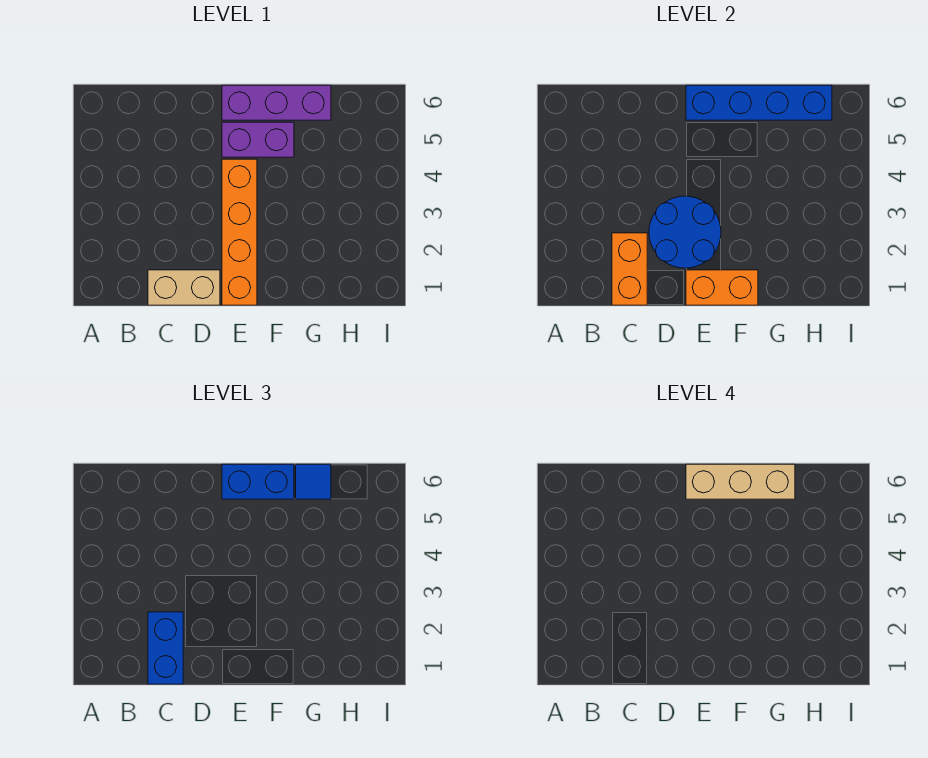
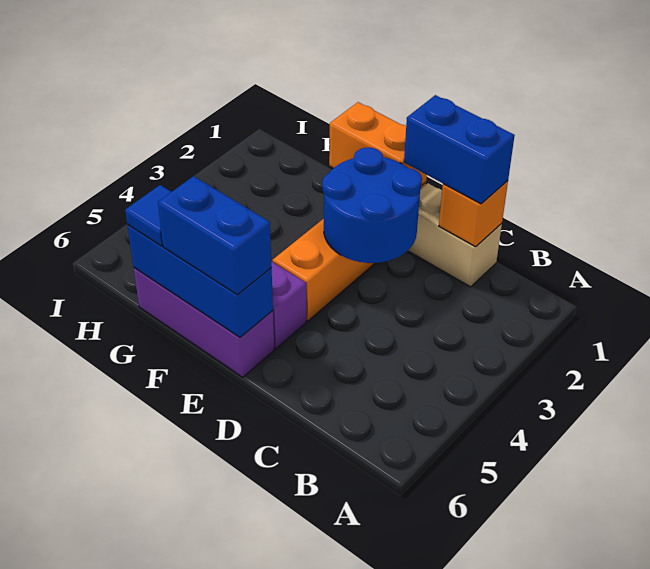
orange brick C1:C2 level 2 -> orange brick C1 level 2
blue brick C1:C2 level 3 -> blue brick C1:D1 level 3
blue brick E6:H6 level 2 -> blue brick E6:G6 level 2
tan brick E6:G6 level 4 -> none

